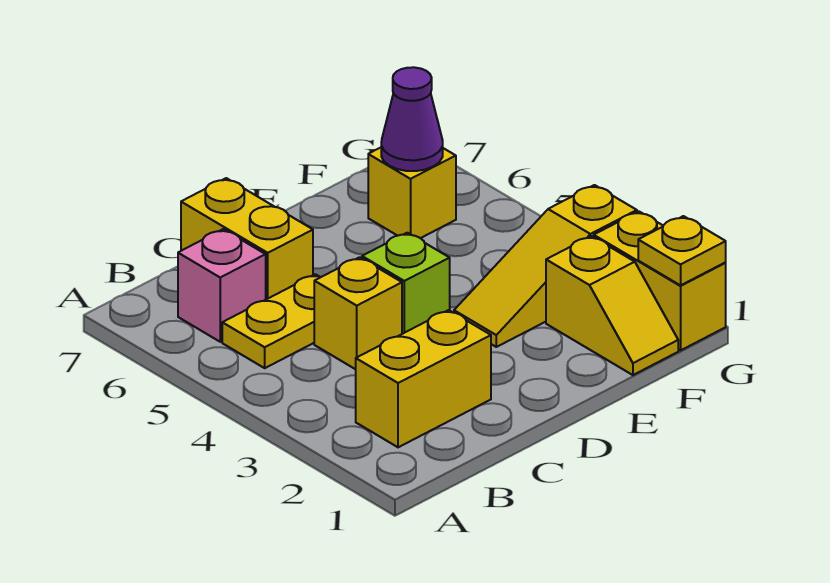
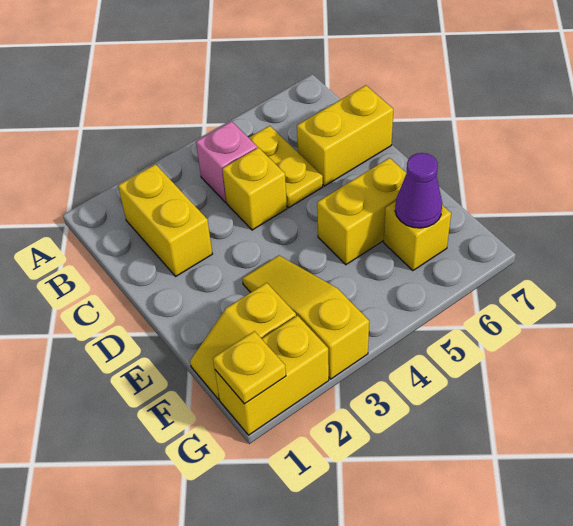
pink brick B6 level 1 -> pink brick B4 level 1
lime brick D4 level 1 -> none
none -> yellow brick E5:E6 level 1

